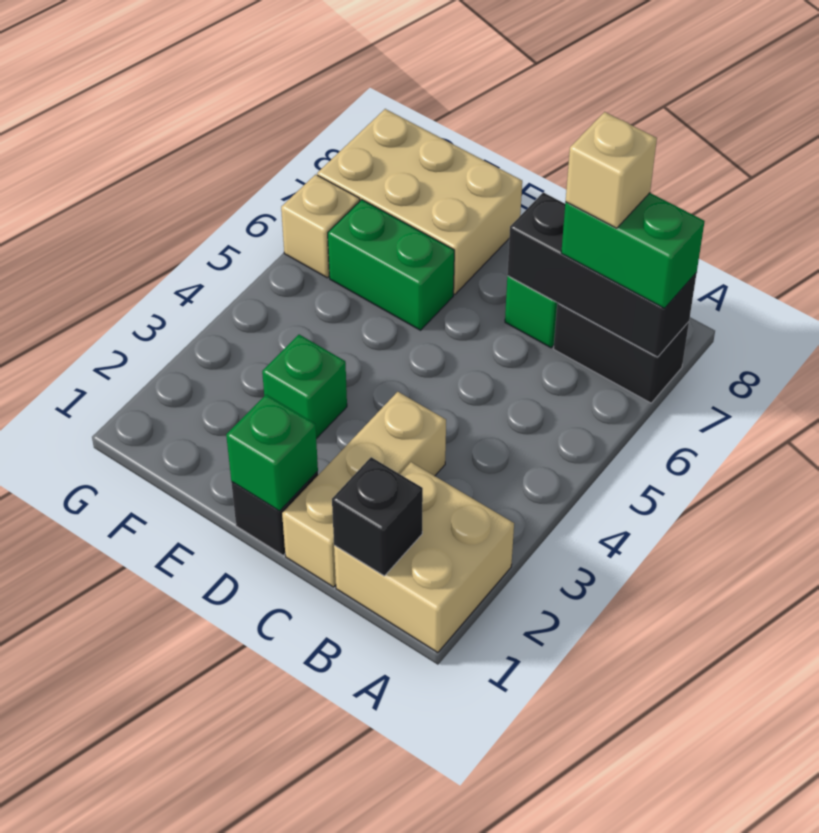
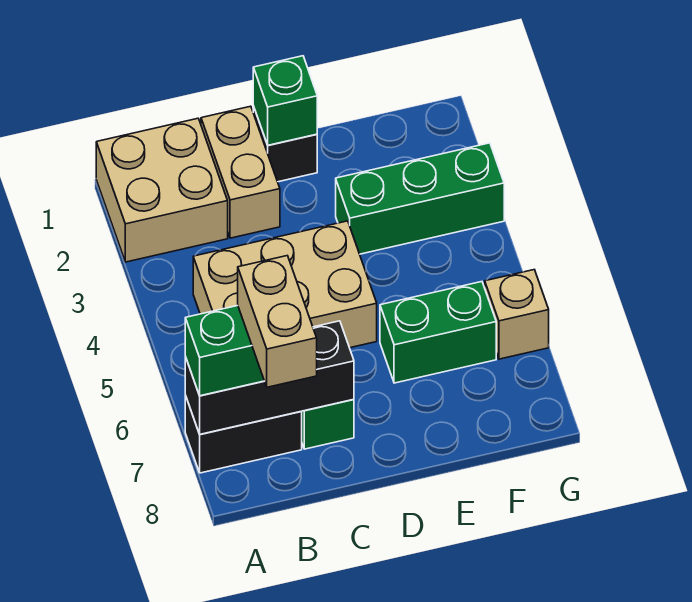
black brick B1 level 2 -> none
tan brick B7 level 4 -> tan brick B7:B8 level 4
tan brick C1:C3 level 1 -> tan brick C1:C2 level 1
green brick E3 level 1 -> green brick E3:G3 level 1
tan brick E7:G8 level 1 -> tan brick B4:D5 level 1

